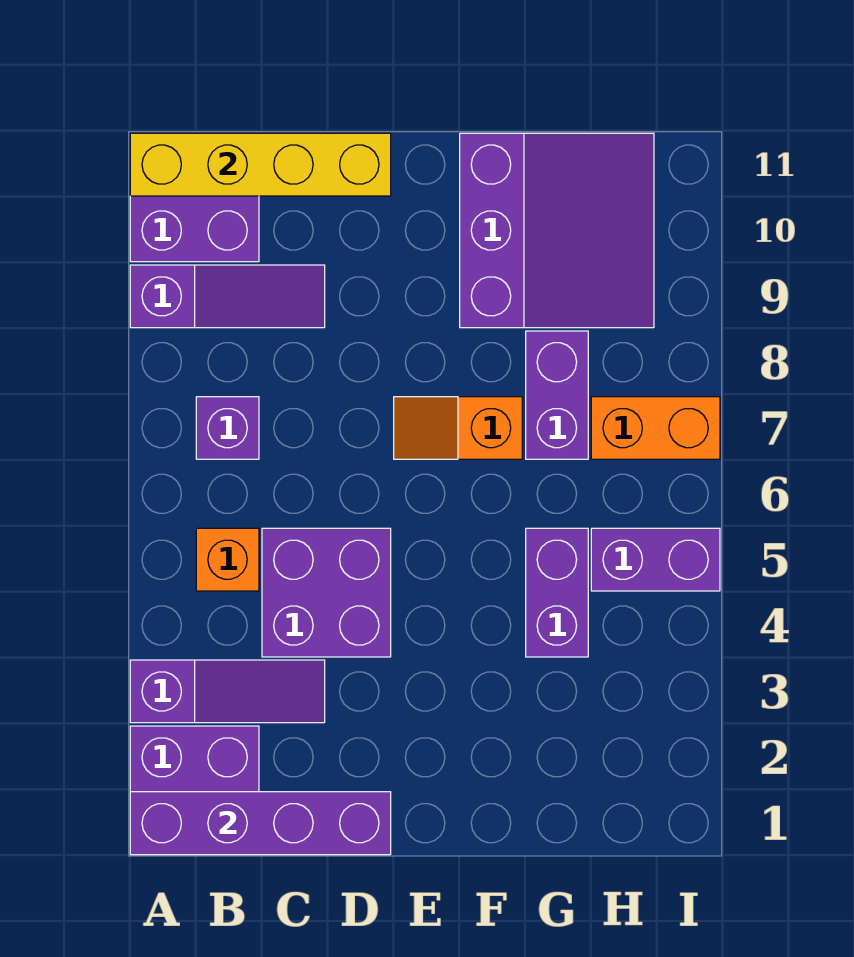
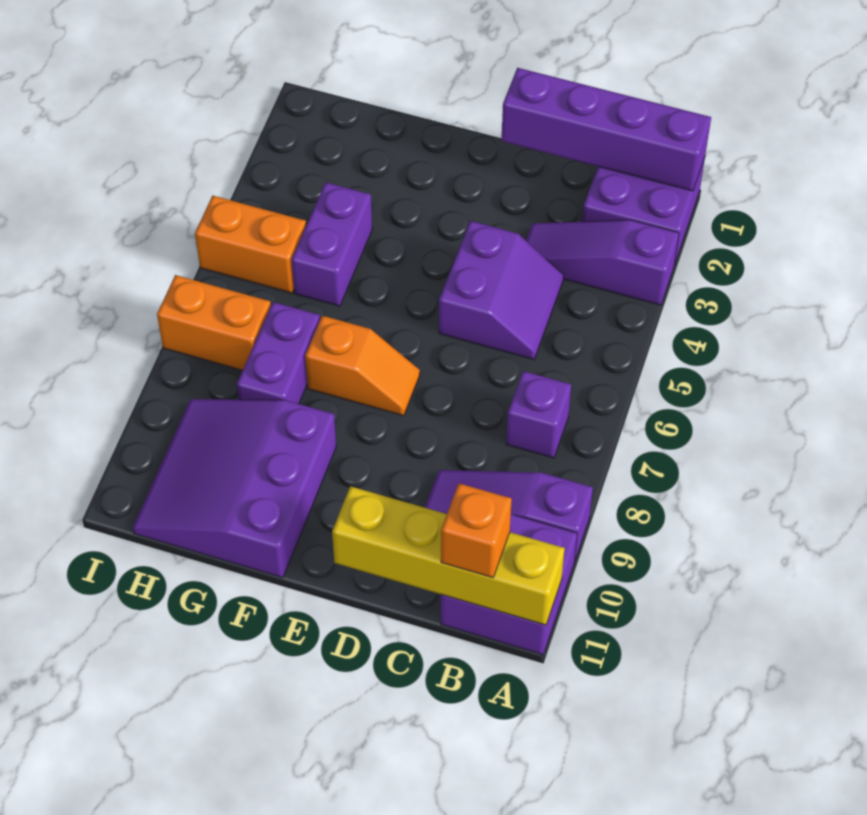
orange brick B5 level 1 -> orange brick B11 level 3
purple brick C4:D5 level 1 -> purple slope C4:D5 level 1 top D
purple brick H5:I5 level 1 -> orange brick H5:I5 level 1

